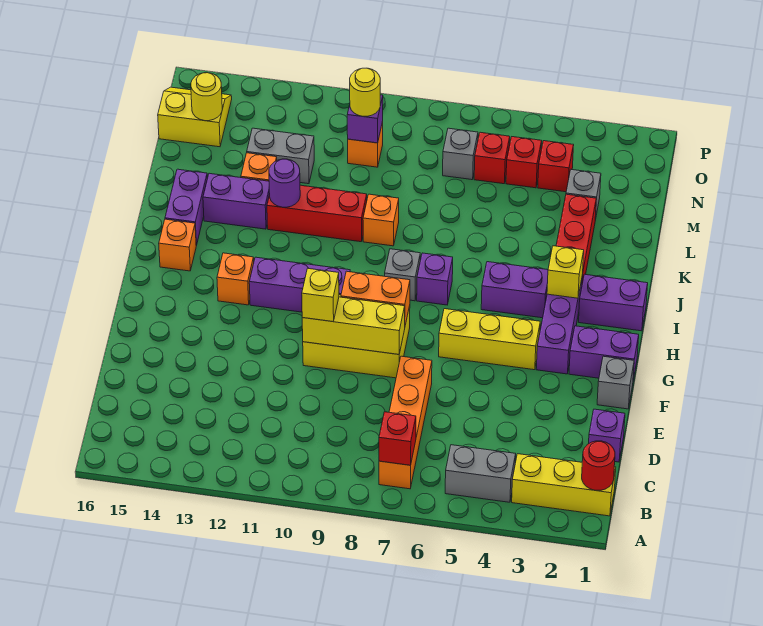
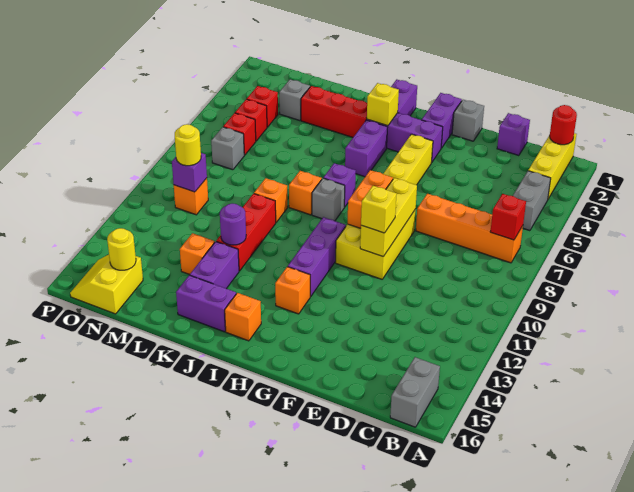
none -> orange brick J8 level 1
grey brick M12:M13 level 1 -> grey brick B15:B16 level 1

